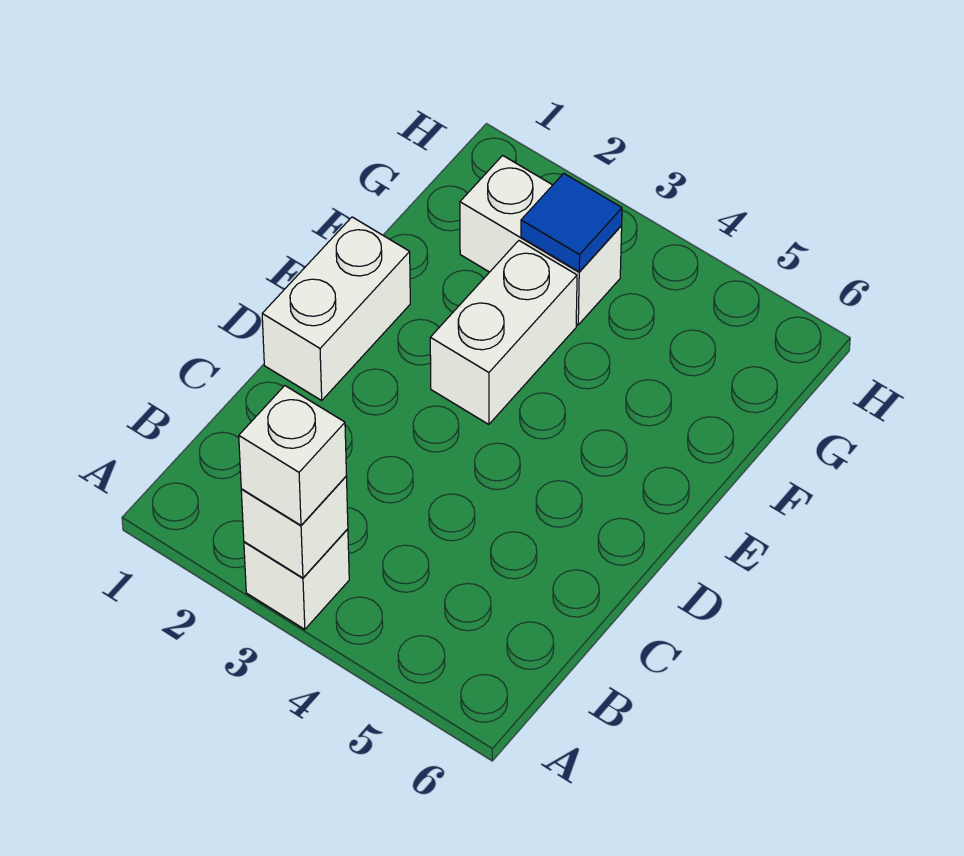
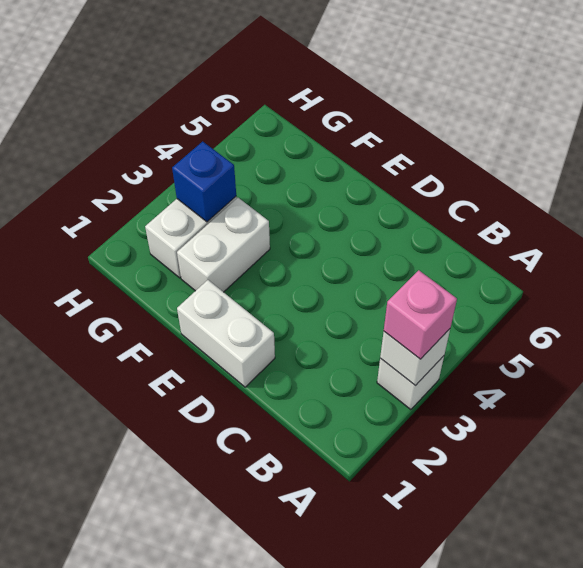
white brick A3 level 3 -> pink brick A3 level 3
white brick E3:F3 level 1 -> white brick F2:F3 level 1
blue tile G3 level 2 -> blue brick G3 level 2

